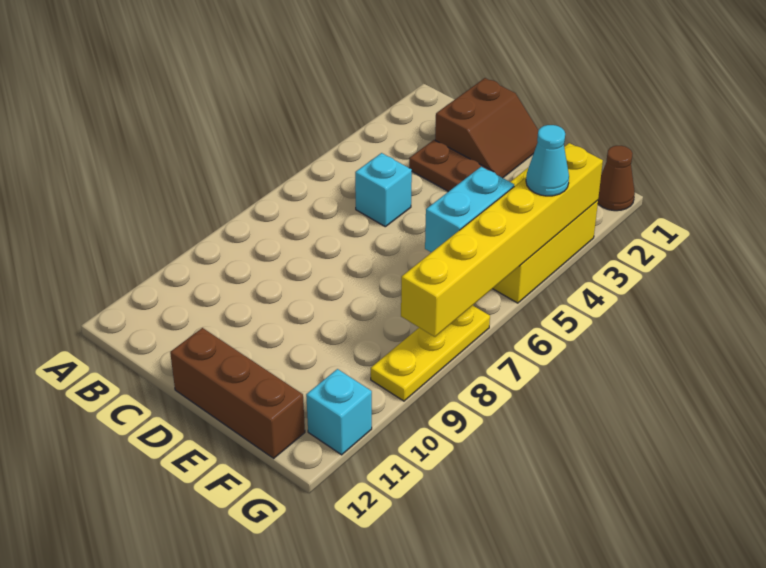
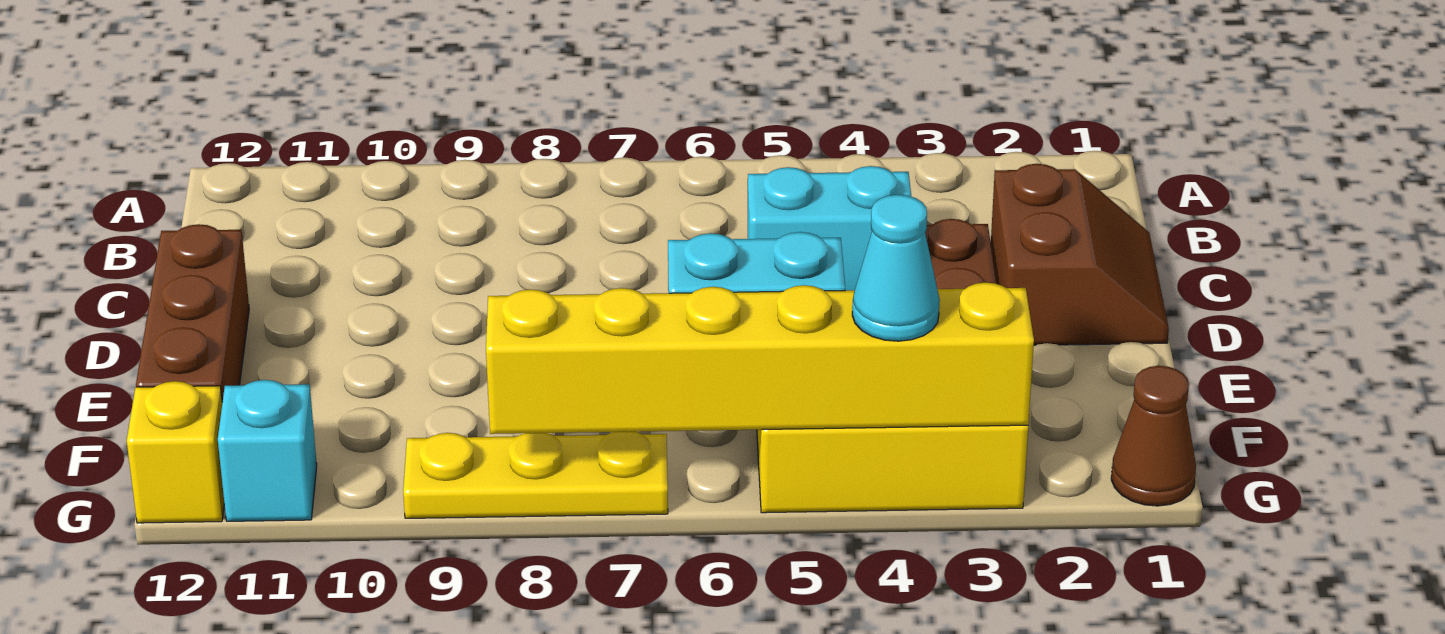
brown slope C1:D2 level 1 top C -> brown slope C1:D2 level 1 top 2
cyan brick C5 level 1 -> cyan brick C4:C5 level 1
none -> yellow brick G12 level 1

